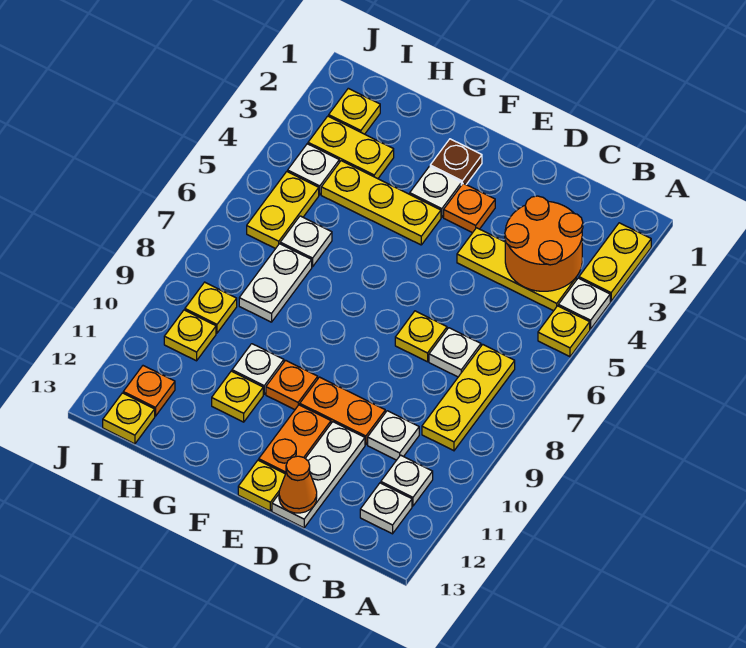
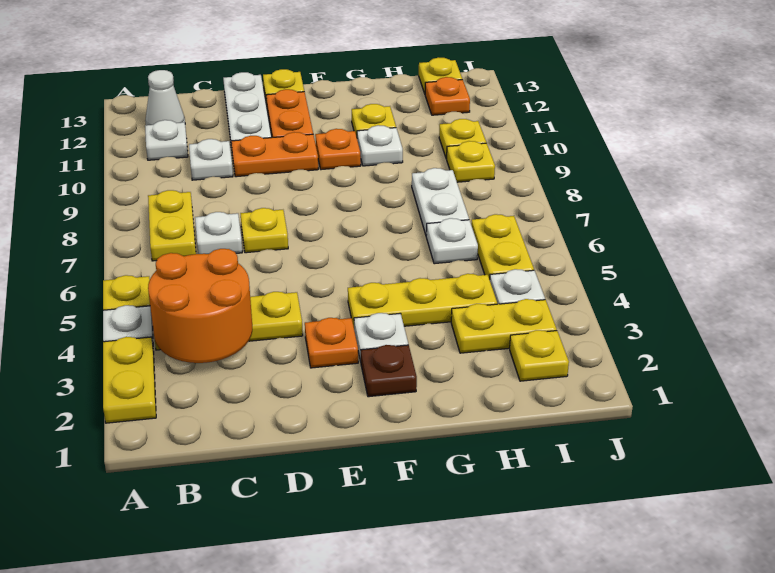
yellow plate B7:B9 level 1 -> yellow plate B7:B8 level 1
white plate B12 level 1 -> white cone B12 level 1
orange cone D13 level 2 -> none

